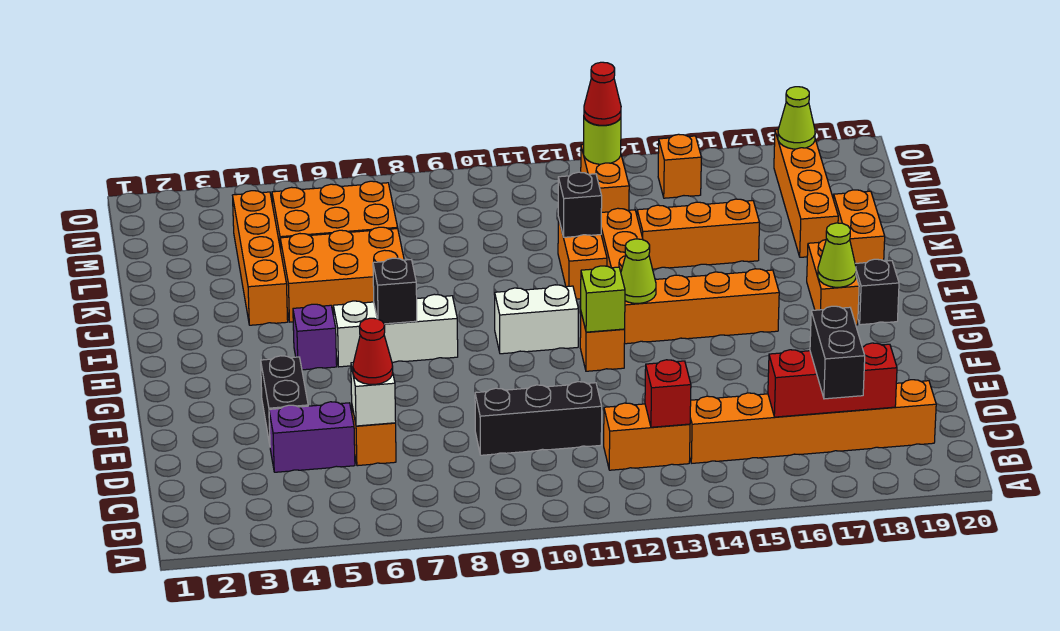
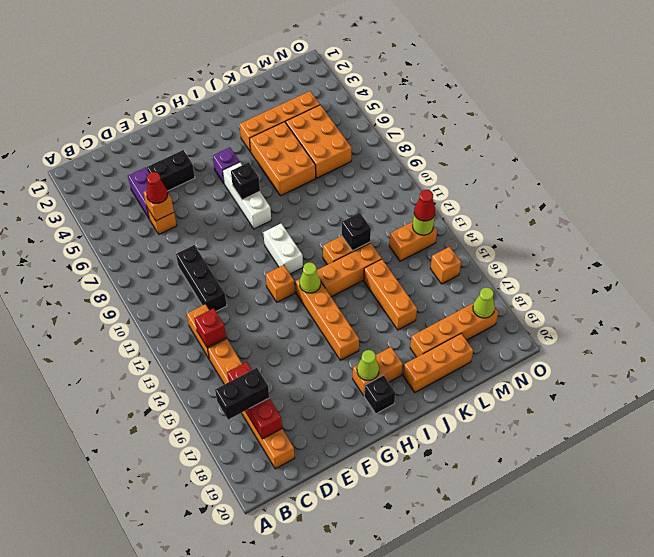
white brick D6 level 2 -> orange brick D6 level 2
lime brick G12 level 2 -> none
orange brick J19:K19 level 1 -> orange brick J19:L19 level 1

